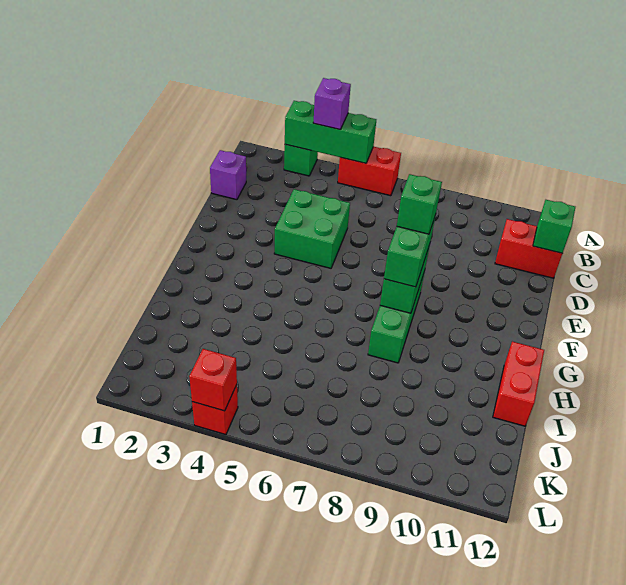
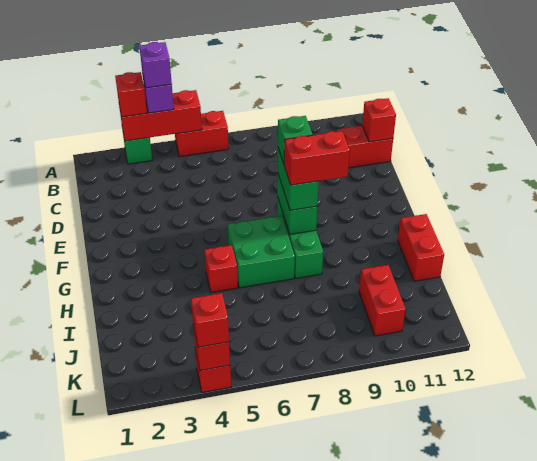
green brick A3:A5 level 2 -> red brick A3:A5 level 2
none -> red brick A3 level 3
purple brick C1 level 1 -> purple brick A4 level 4
green brick C12 level 2 -> red brick C12 level 2
green brick D4:E5 level 1 -> green brick G6:H7 level 1
none -> red brick G8:G9 level 4
none -> red brick H5 level 1
none -> red brick J10:K10 level 1
none -> red brick L4 level 3

